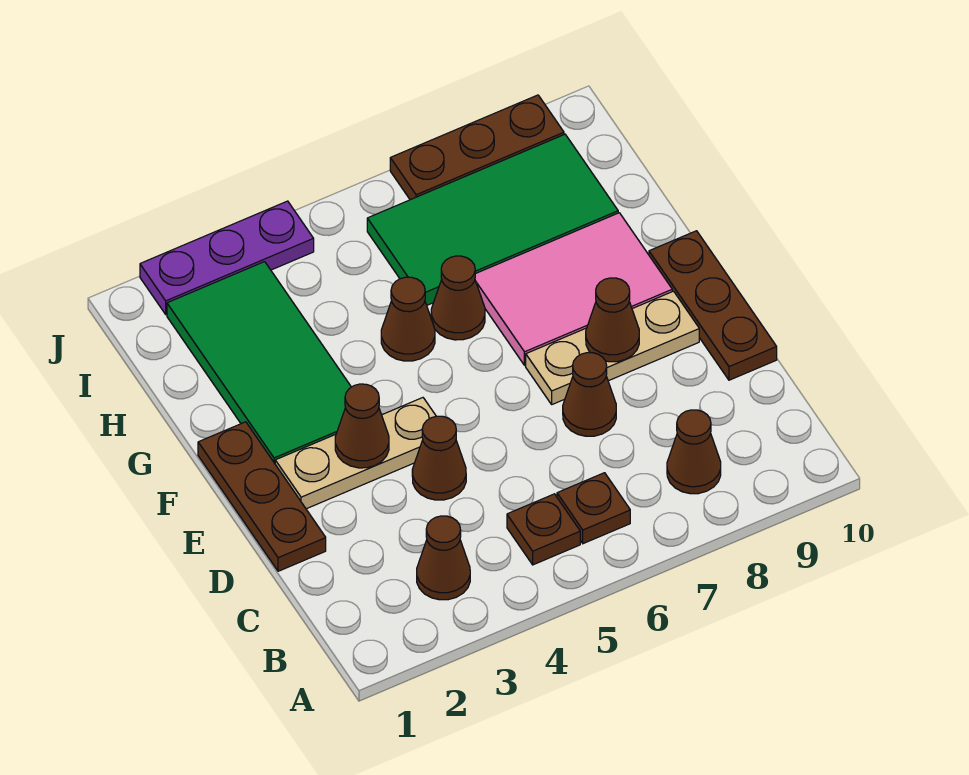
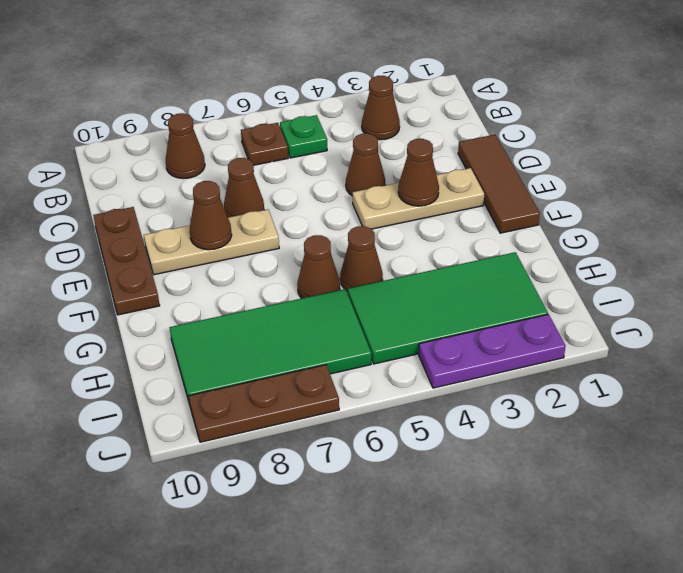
brown plate B5 level 1 -> green plate B5 level 1
brown plate D1:F1 level 1 -> brown tile D1:F1 level 1
green tile F2:I3 level 1 -> green tile H2:I5 level 1
pink tile F7:G9 level 1 -> none

